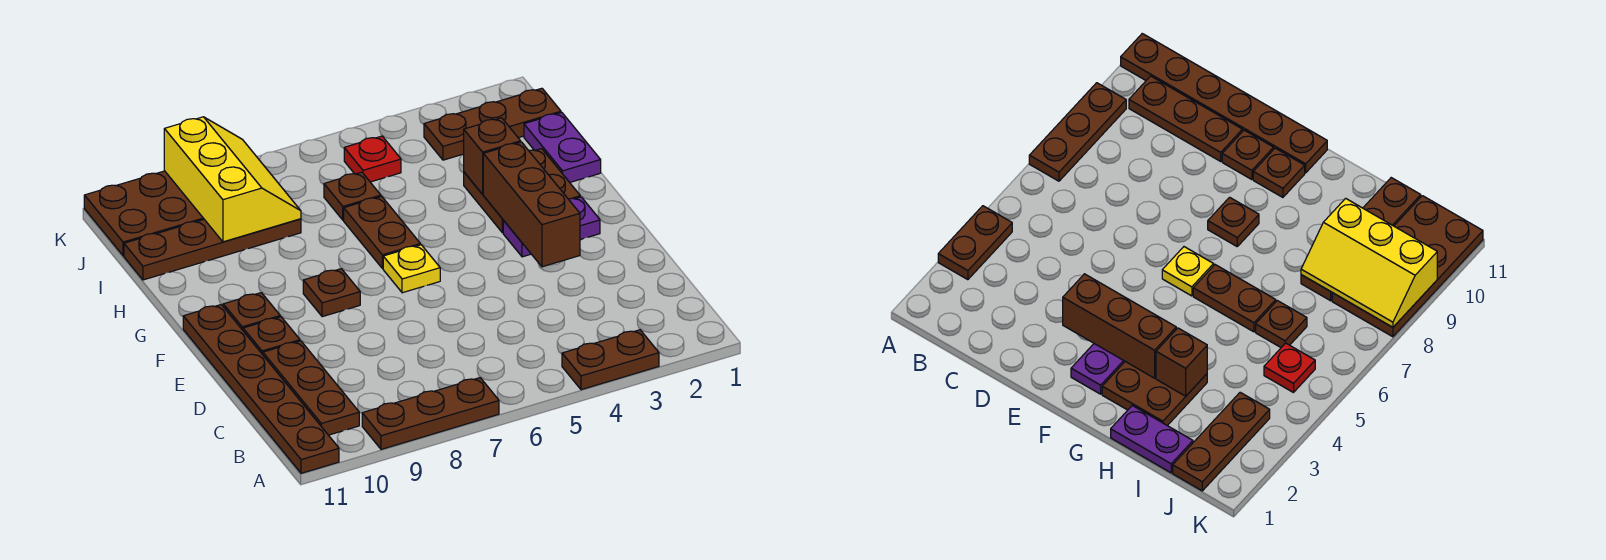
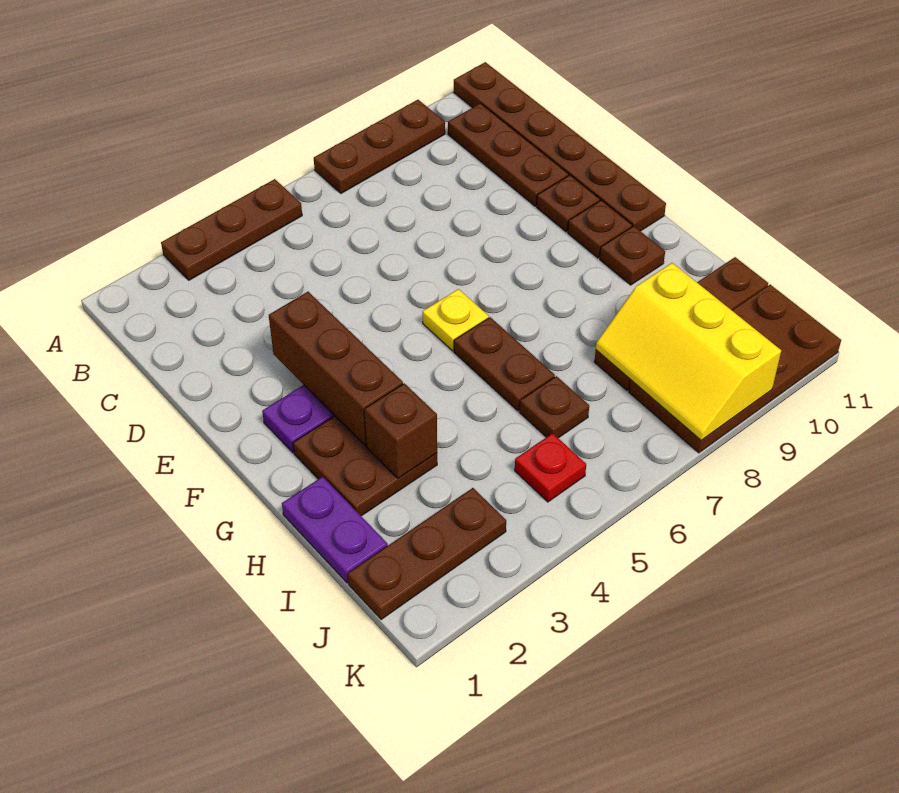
brown plate A3:A4 level 1 -> brown plate A3:A5 level 1
brown plate F8 level 1 -> brown plate G10 level 1

